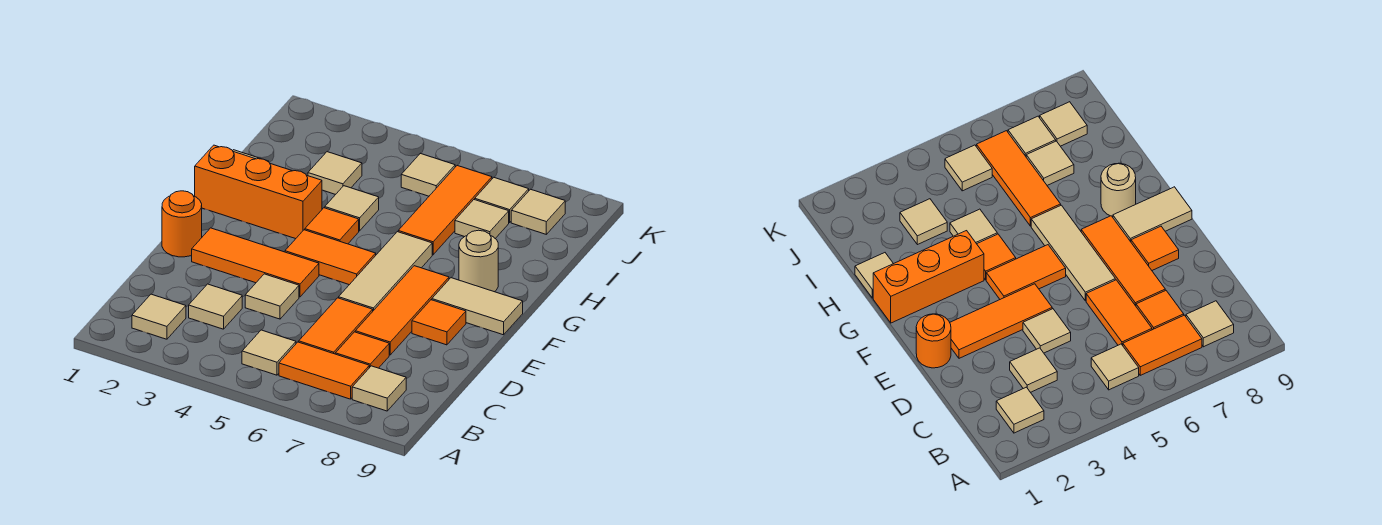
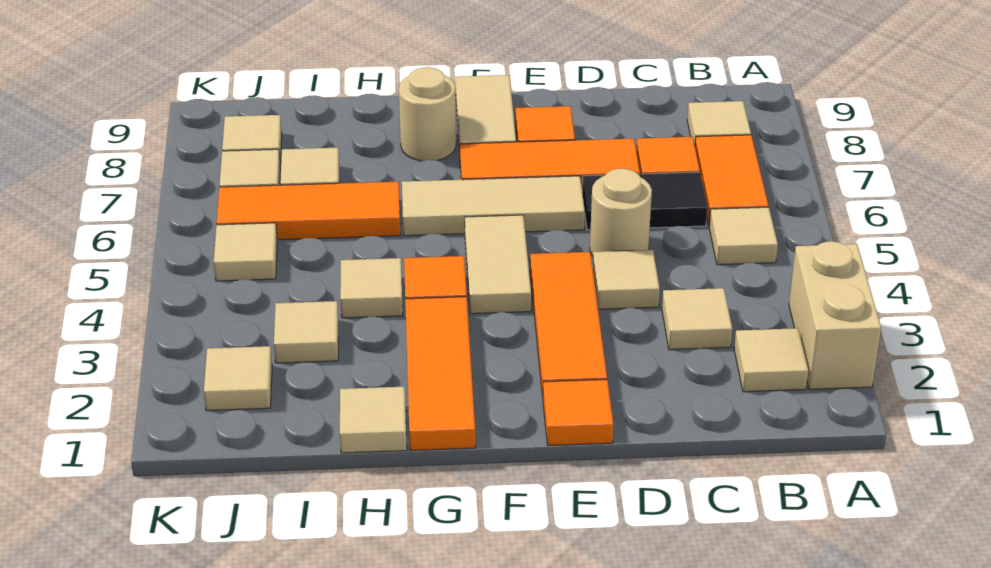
none -> tan brick A2:A3 level 1
orange tile C6:D6 level 1 -> black tile C6:D6 level 1
none -> tan round brick D5 level 1
orange round brick E1 level 1 -> orange tile E1 level 1
orange tile F4:F5 level 1 -> tan tile F4:F5 level 1
orange brick G1:G3 level 1 -> orange tile G1:G3 level 1
none -> tan tile J2 level 1

